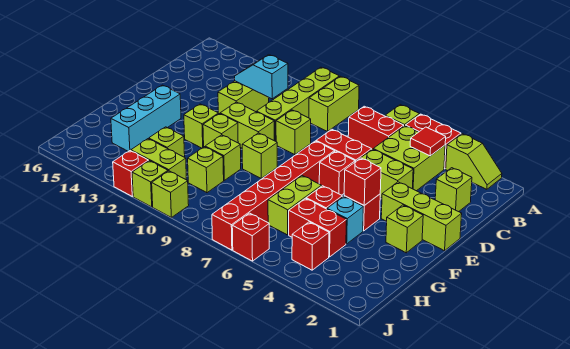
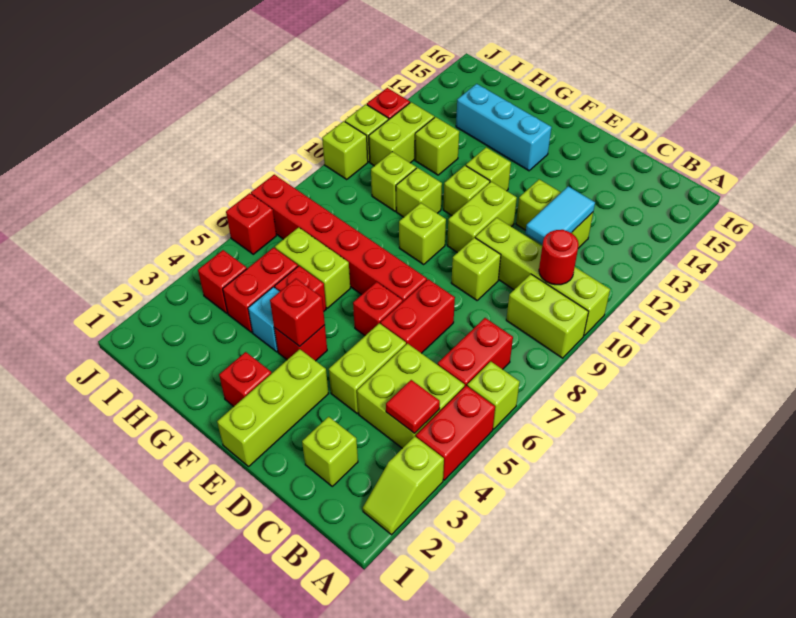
none -> red round brick B10 level 2
cyan slope C11:C12 level 2 top 11 -> cyan tile C11:C12 level 2
lime brick F2 level 1 -> red brick F2 level 1

